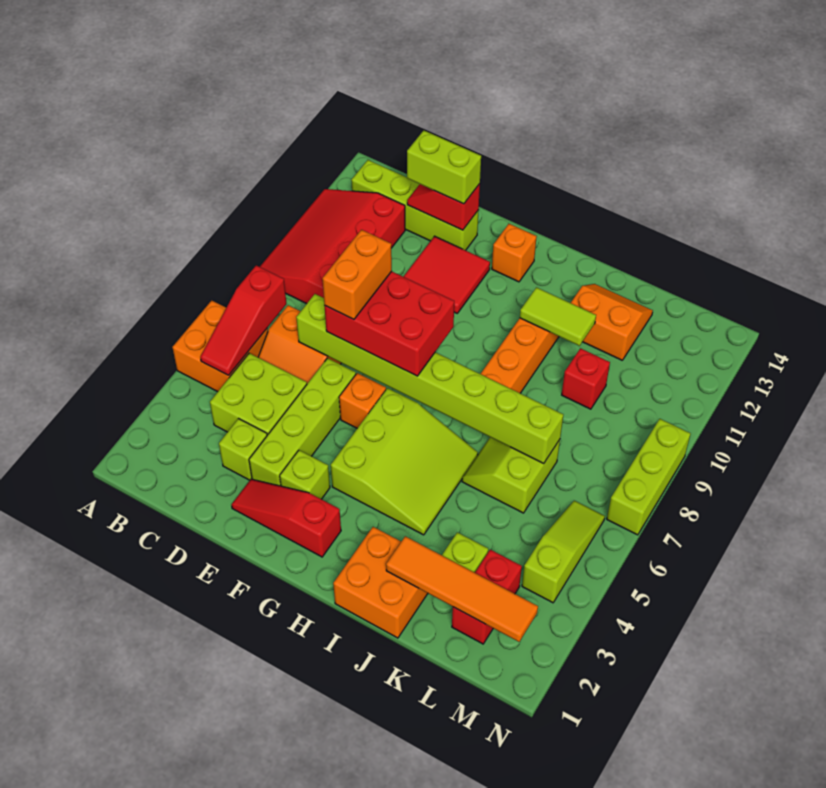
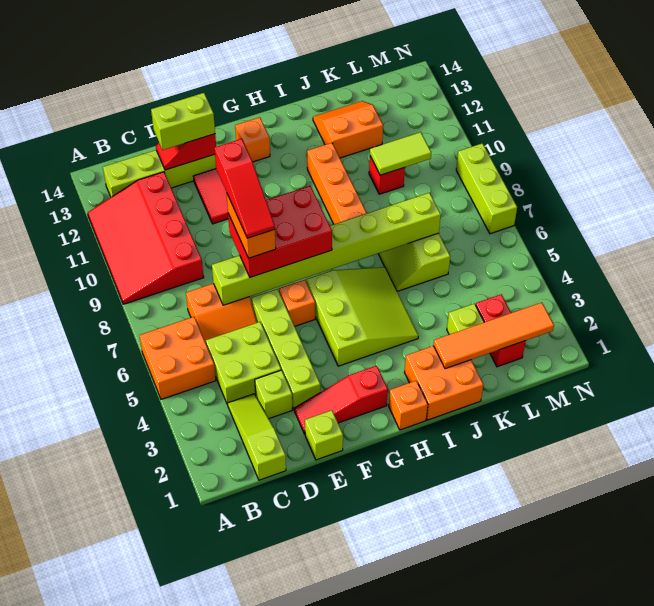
red slope B5:B7 level 2 top 7 -> red slope E7:E9 level 5 top 9
lime brick F3 level 1 -> lime brick E1 level 1
none -> orange brick H1 level 1
lime tile I11:J11 level 2 -> lime tile K10:L10 level 2
lime slope M4:M6 level 1 top 4 -> lime slope C1:C3 level 1 top 1

